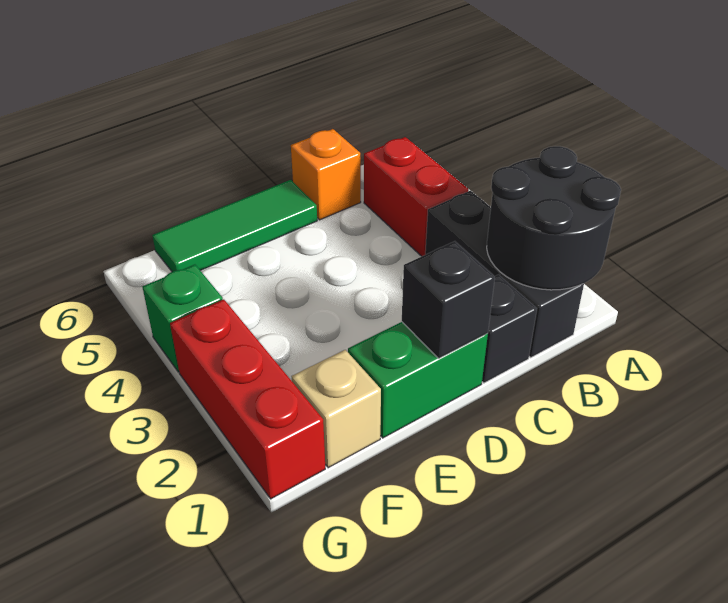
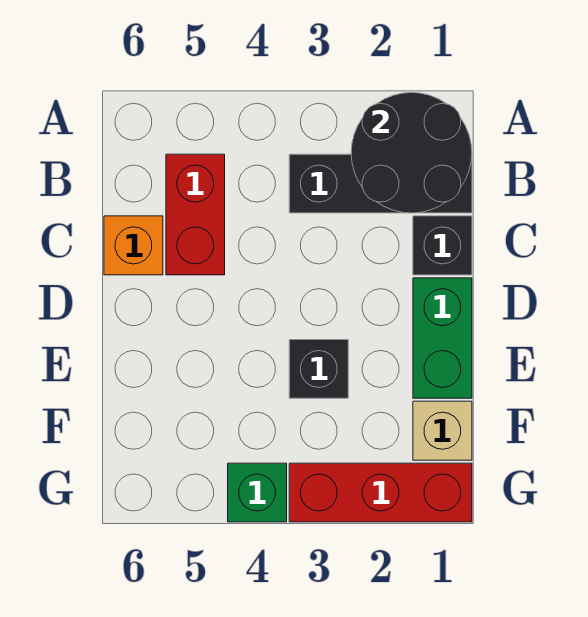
red brick B4:B5 level 1 -> red brick B5:C5 level 1
black brick D1 level 2 -> black brick E3 level 1
green tile D6:F6 level 1 -> none

